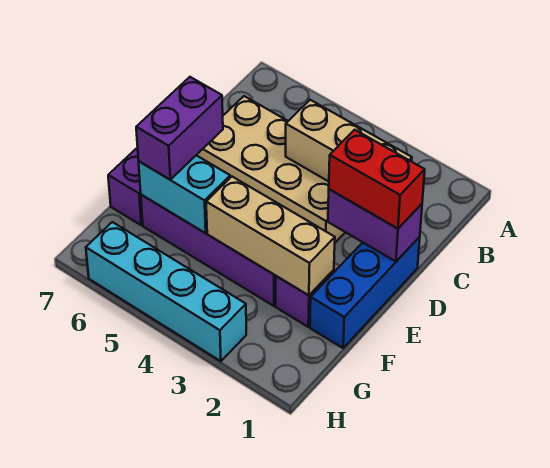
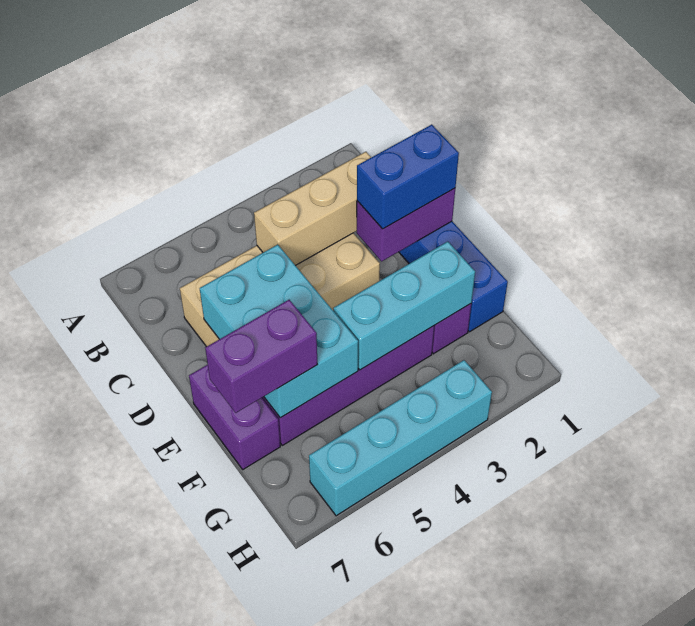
red brick D1:D2 level 3 -> blue brick D1:D2 level 3
purple brick E6:F6 level 3 -> purple brick F6:F7 level 3
tan brick F2:F4 level 2 -> cyan brick F2:F4 level 2
cyan brick F5:F6 level 2 -> cyan brick D5:F6 level 2

